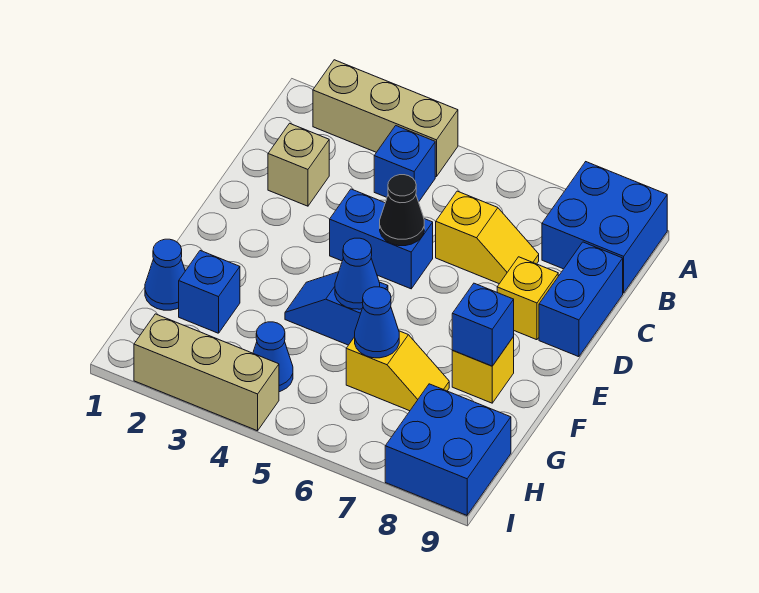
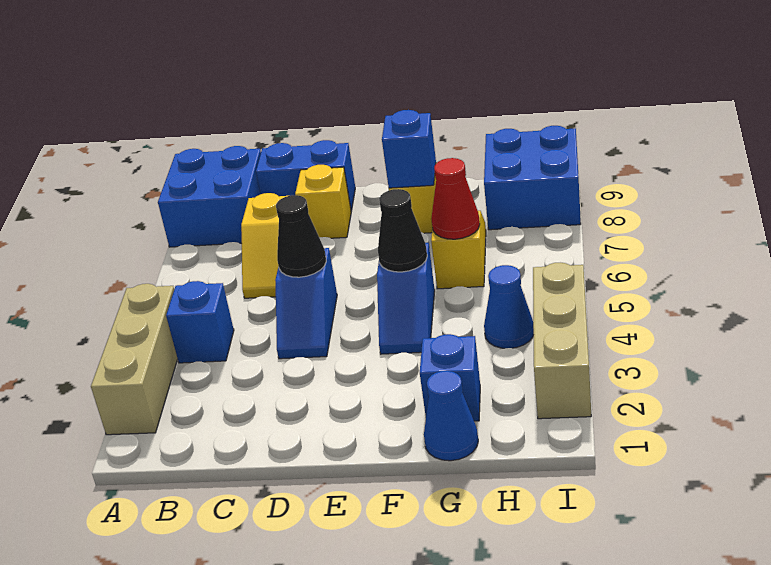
tan brick C2 level 1 -> none
yellow slope C6:C7 level 1 top 6 -> yellow slope C6:C7 level 1 top 7
blue brick D4:D5 level 1 -> blue slope D4:D5 level 1 top 5
blue cone F5 level 2 -> black cone F5 level 2
blue cone G6 level 2 -> red cone G6 level 2

